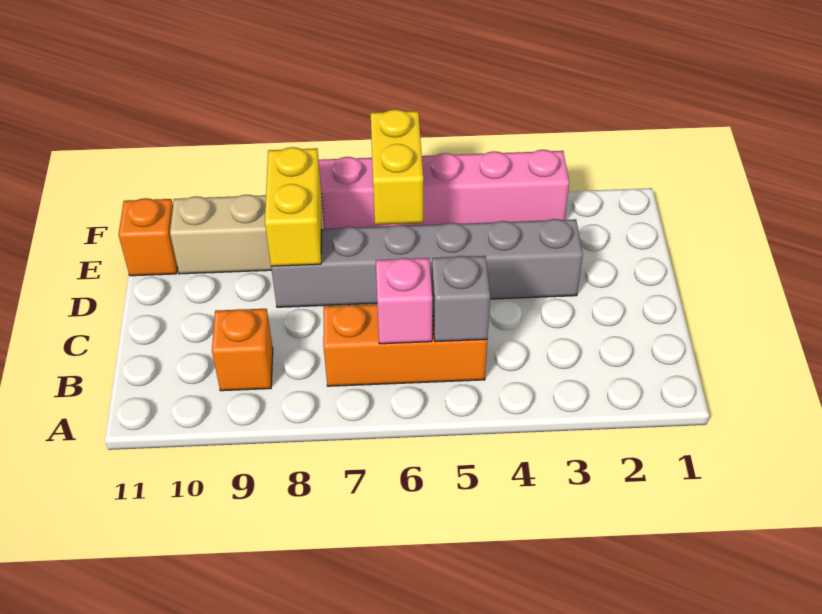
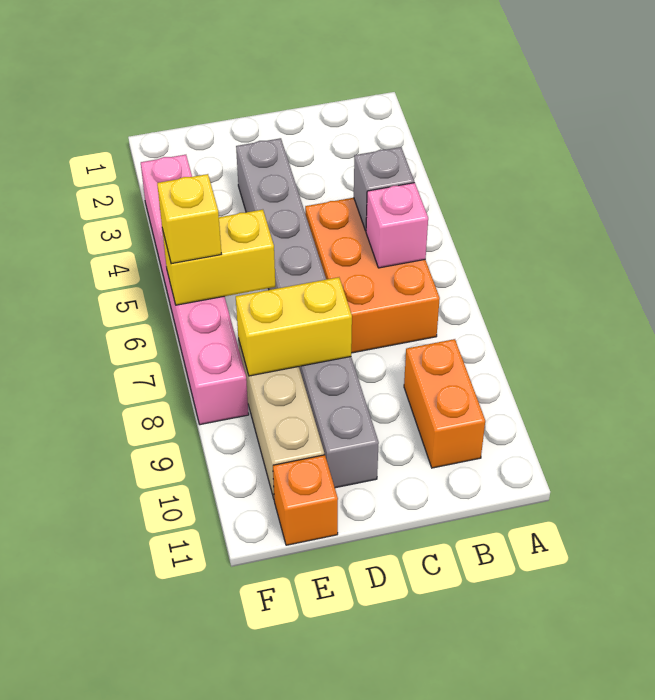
orange brick B5:B7 level 1 -> orange brick B5:C7 level 1
orange brick B9 level 1 -> orange brick B9:B10 level 1
grey brick D3:D8 level 1 -> grey brick D3:D10 level 1
none -> yellow brick F6 level 3

